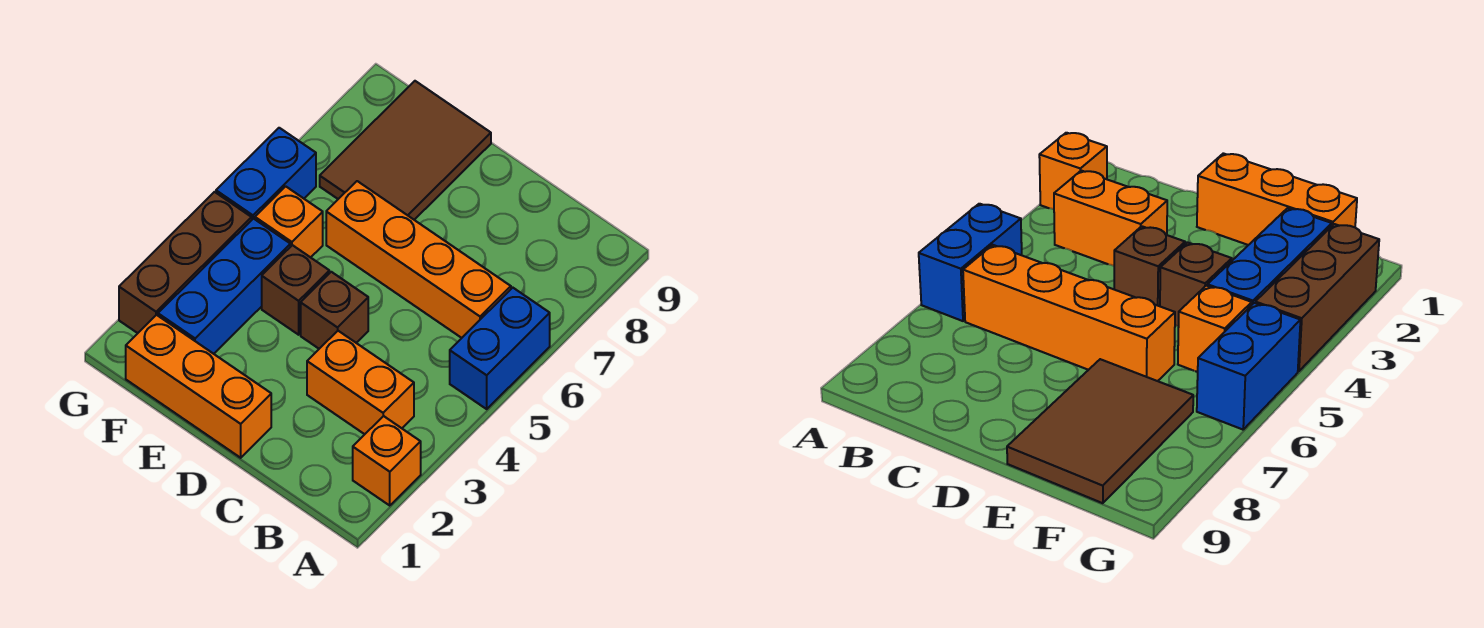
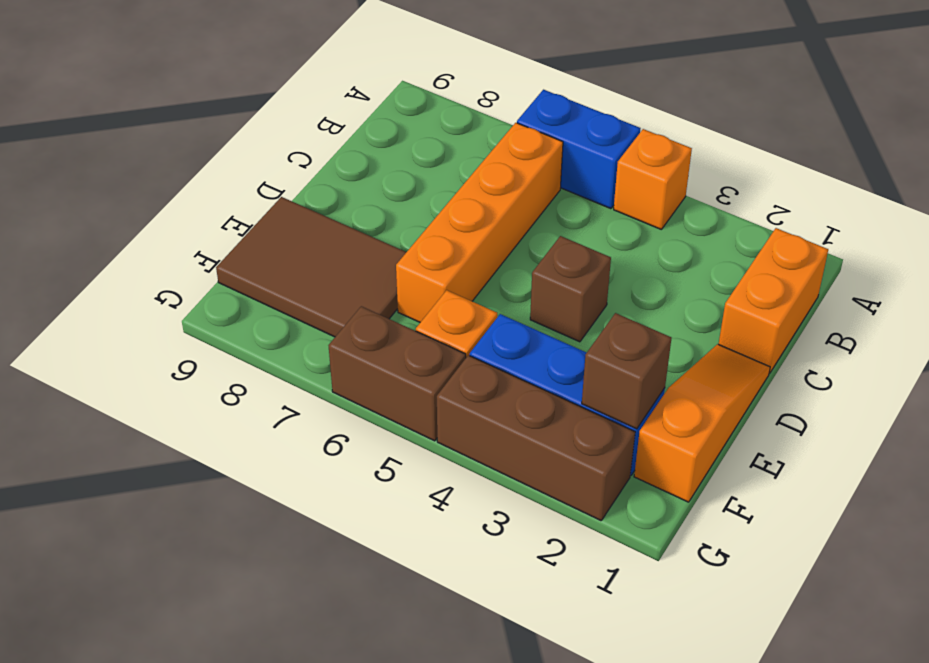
orange brick A2 level 1 -> orange brick A4 level 1
orange brick B3:C3 level 1 -> orange brick B1:C1 level 1
orange brick D1:F1 level 1 -> orange slope D1:F1 level 1 top F
brown brick E4 level 1 -> brown brick F2 level 2
blue brick G5:G6 level 1 -> brown brick G5:G6 level 1

